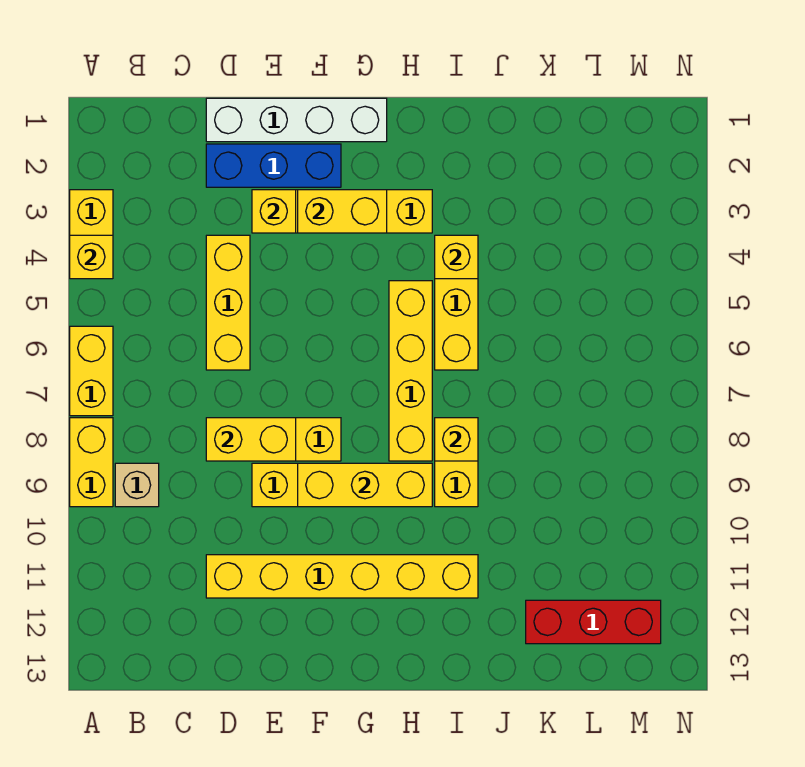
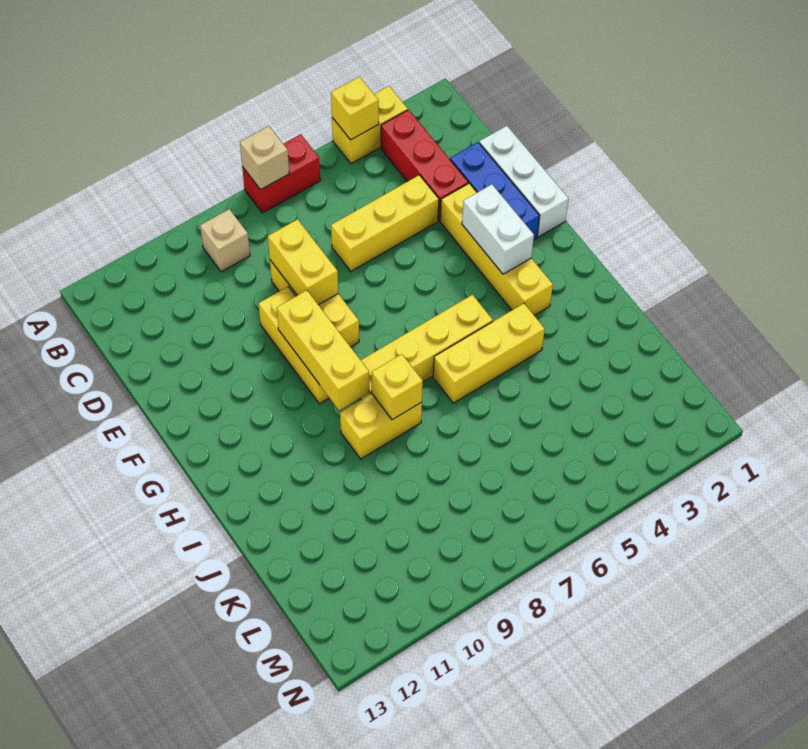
yellow brick A6:A7 level 1 -> red brick A6:A7 level 1
none -> tan brick A7 level 2
yellow brick A8:A9 level 1 -> none
white brick D1:G1 level 1 -> white brick D1:F1 level 1
yellow brick D11:I11 level 1 -> none
yellow brick E3 level 2 -> none
yellow brick F3:G3 level 2 -> white brick F3:G3 level 2
yellow brick I4 level 2 -> none
red brick K12:M12 level 1 -> red brick B3:D3 level 1

